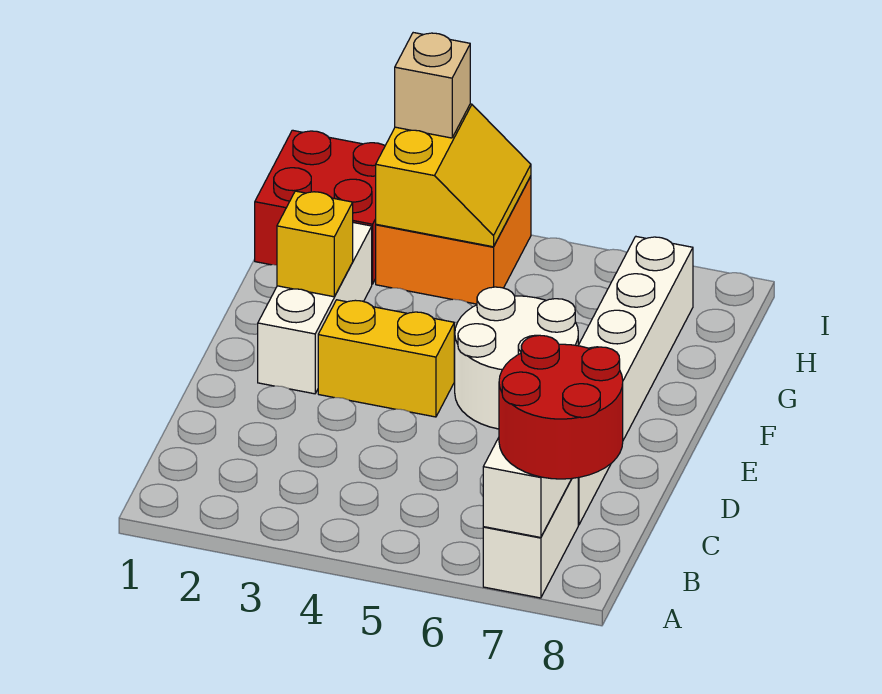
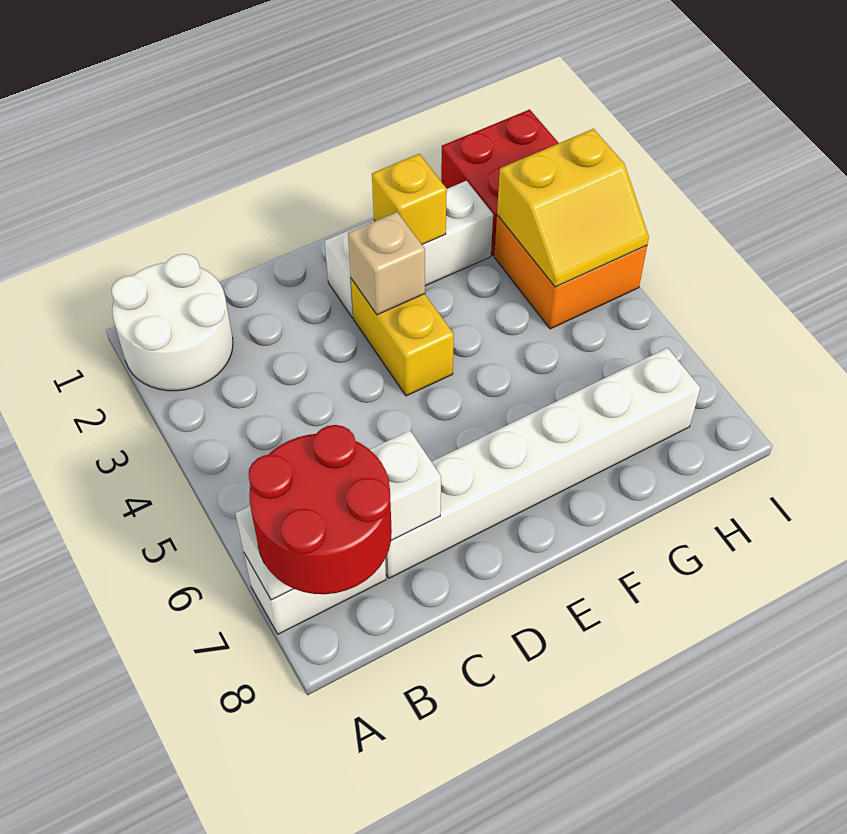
white round brick E5:F6 level 1 -> white round brick A1:B2 level 1
tan brick I3 level 3 -> tan brick E3 level 2

